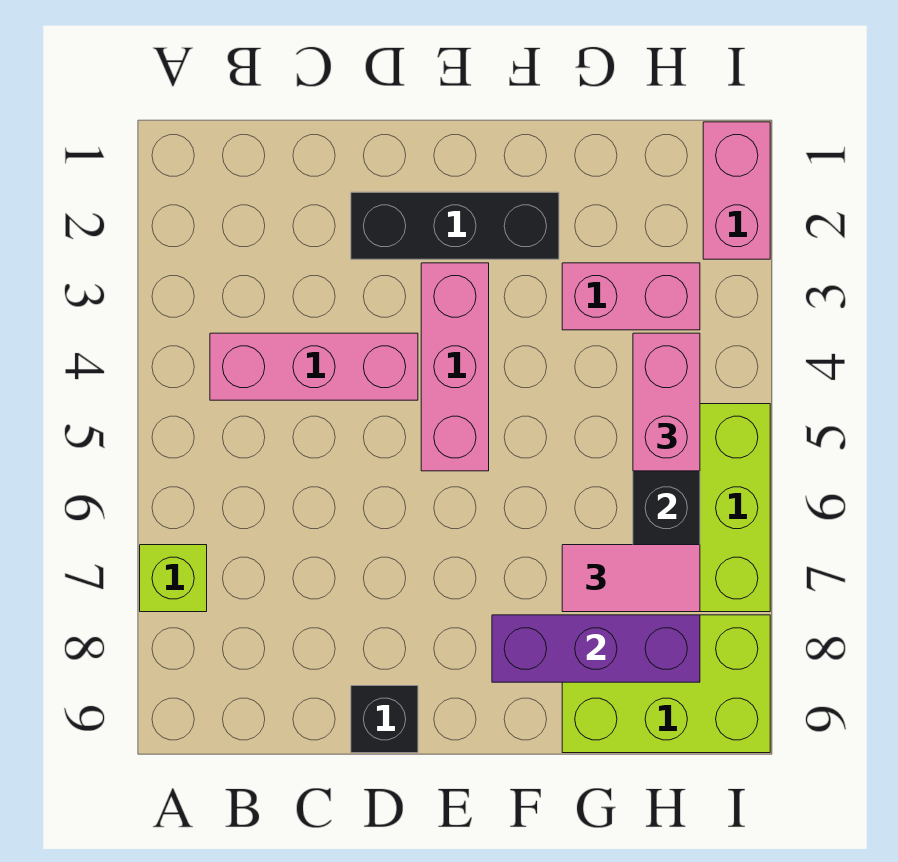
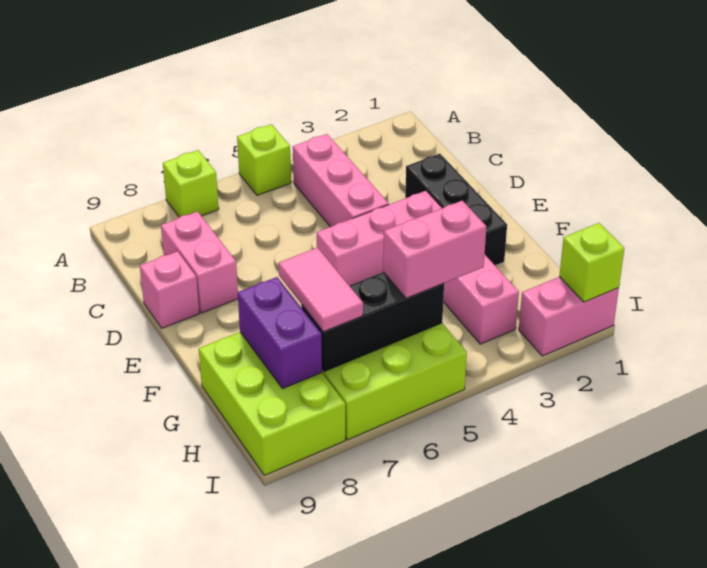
none -> lime brick A5 level 1
none -> pink brick C8:D8 level 1
black brick D9 level 1 -> pink brick D9 level 1
purple brick F8:H8 level 2 -> purple brick G8:H8 level 2
none -> lime brick I1 level 2

